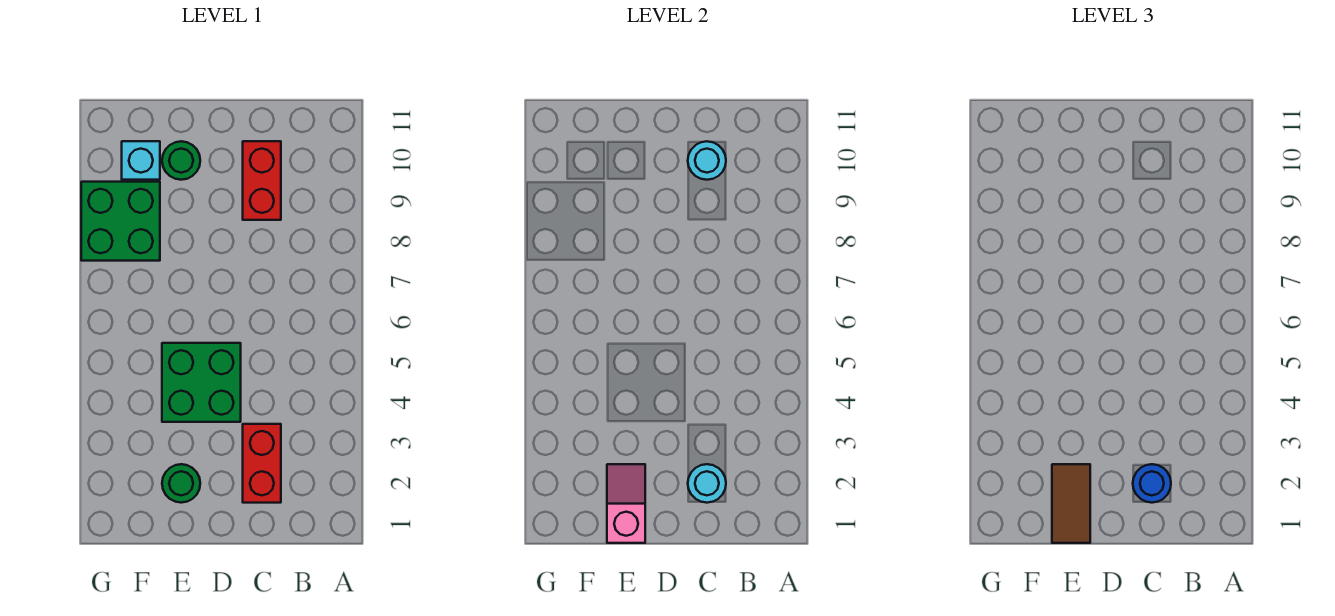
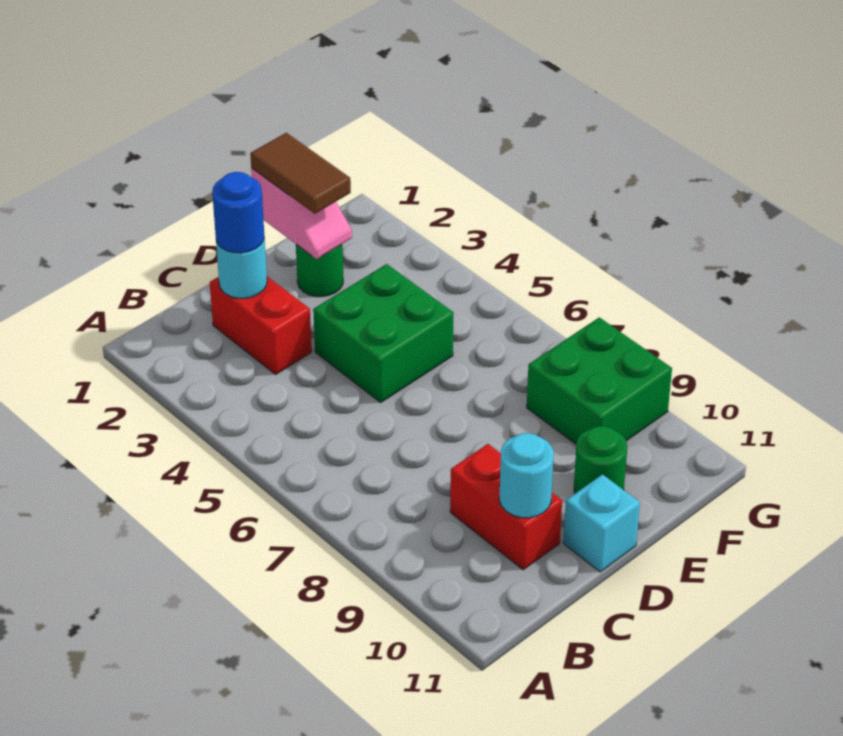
cyan brick F10 level 1 -> cyan brick D11 level 1

